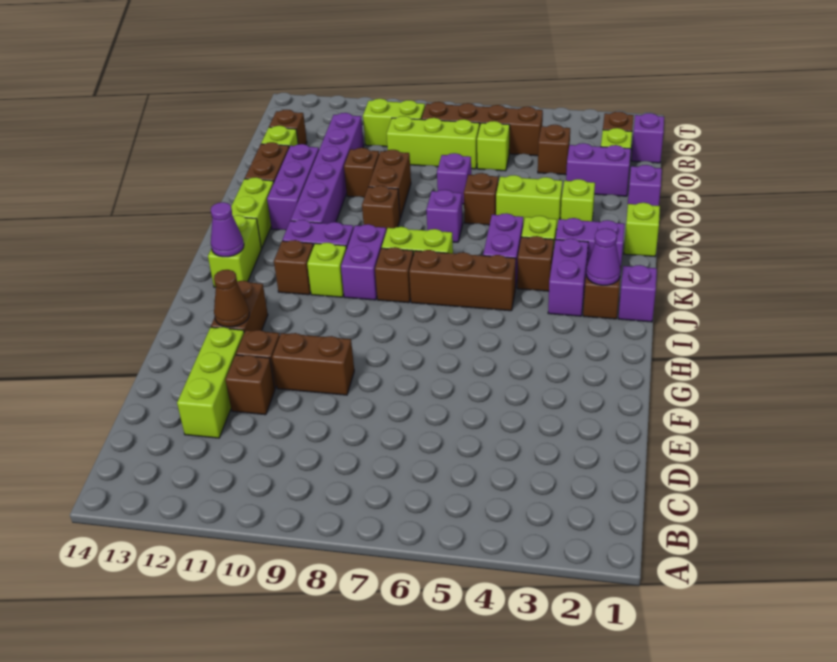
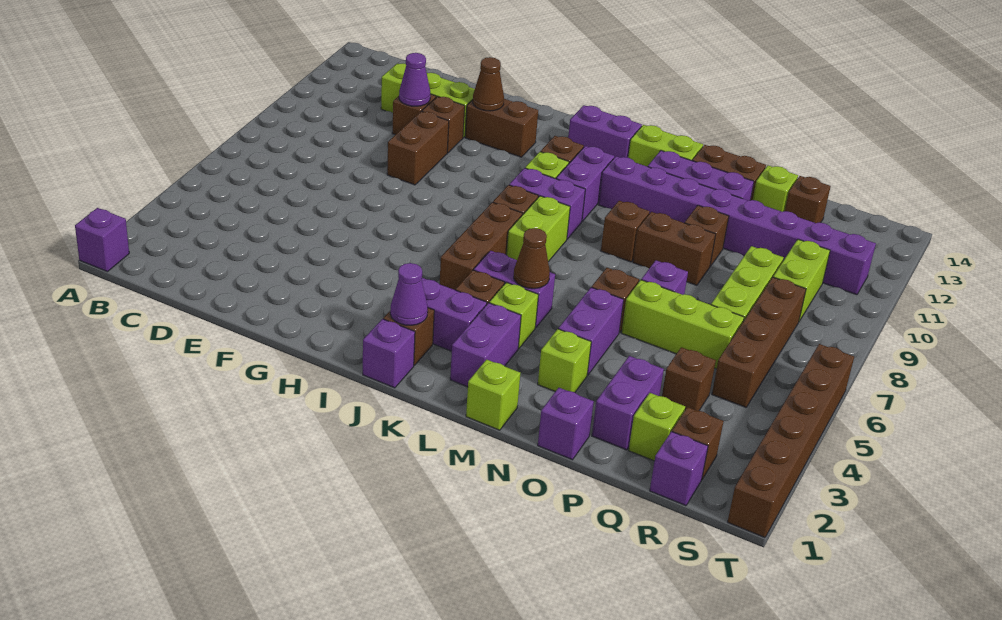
lime brick J13:K13 level 1 -> purple brick J13:K13 level 1
purple cone J13 level 2 -> purple cone E11 level 2
none -> brown cone L5 level 2
purple brick L11:Q11 level 1 -> purple brick L11:S11 level 1
purple brick M7 level 1 -> purple brick A1 level 1
lime brick N4:N5 level 1 -> purple brick N4:N5 level 1
lime brick Q6 level 1 -> lime brick O6:Q6 level 1
none -> brown brick T1:T6 level 1

